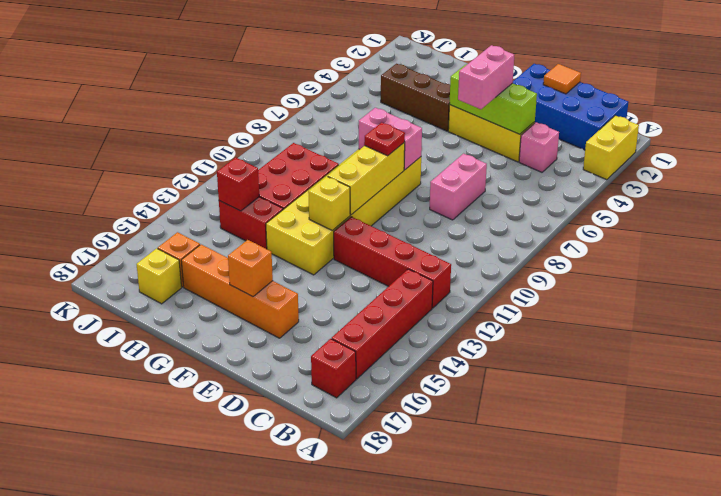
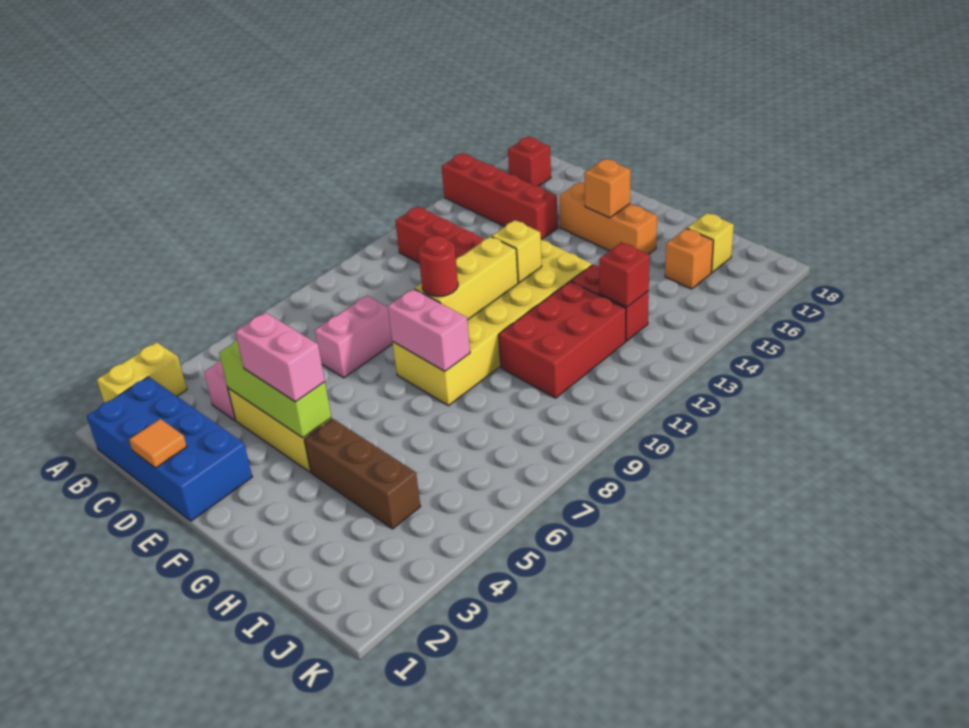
red brick B13:B16 level 1 -> red brick A15:D15 level 1
pink brick E4:E5 level 3 -> pink brick E4:F4 level 3
orange brick E16:H16 level 1 -> orange brick E16:G16 level 1
red plate F9 level 3 -> red round brick F9 level 3

